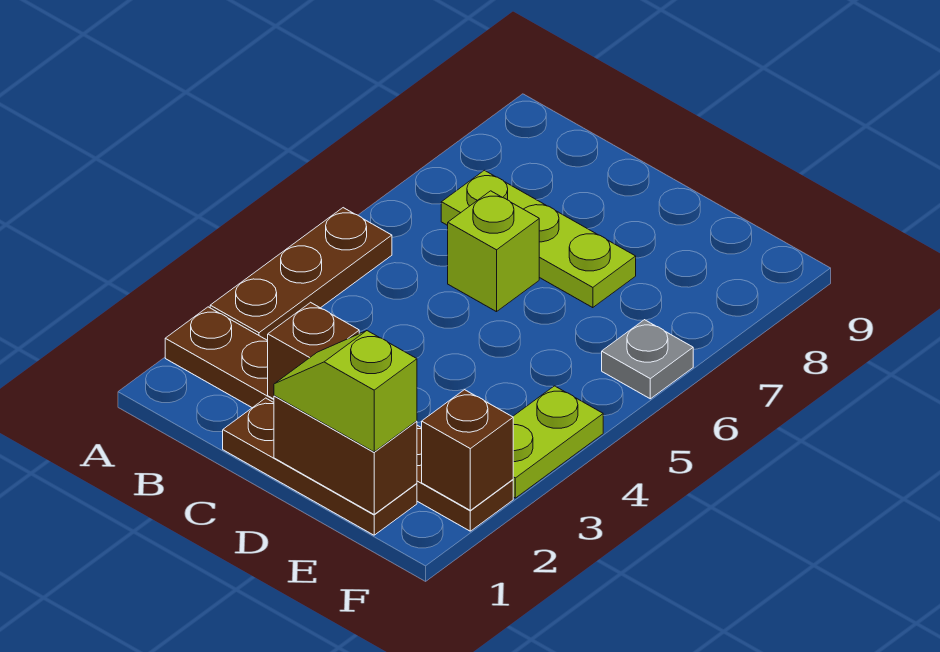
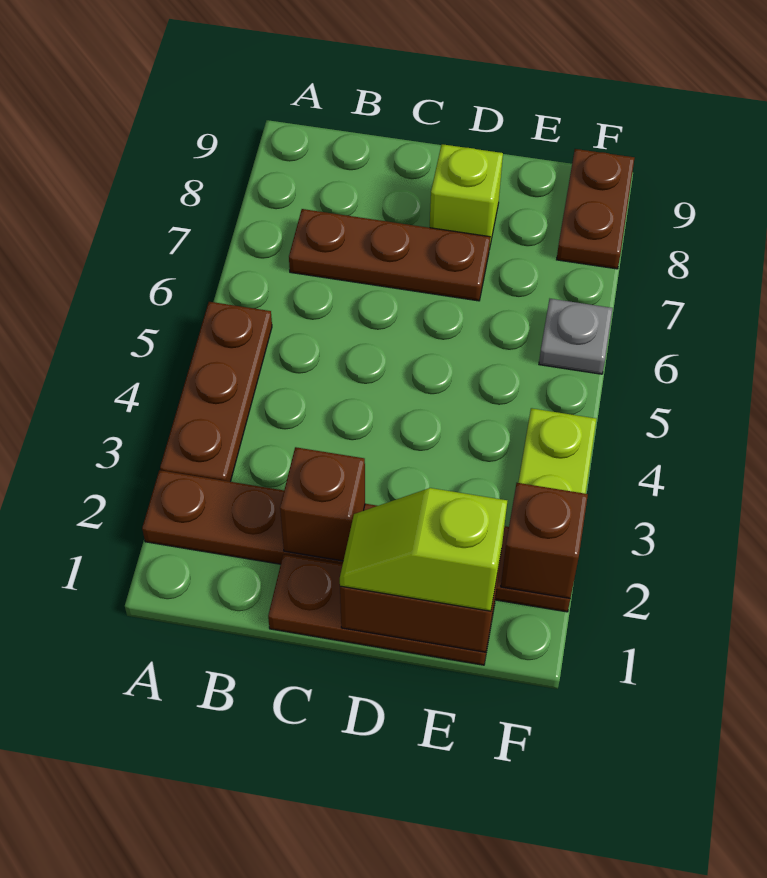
lime plate B7:D7 level 1 -> brown plate B7:D7 level 1
lime brick C6 level 1 -> lime brick D8 level 1
none -> brown plate F8:F9 level 1

